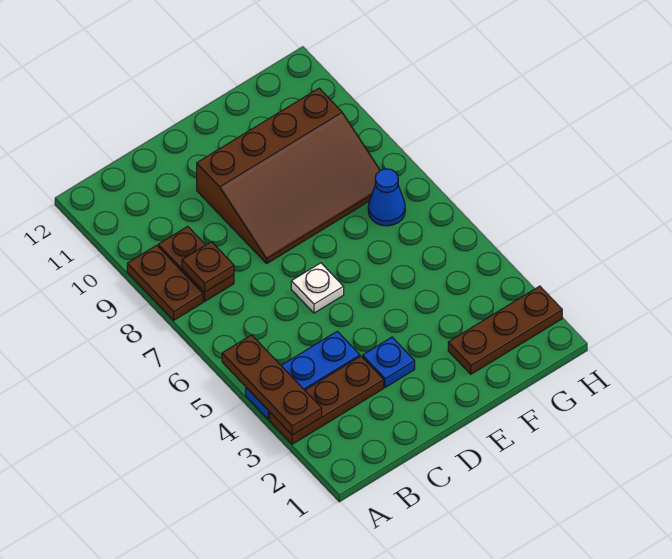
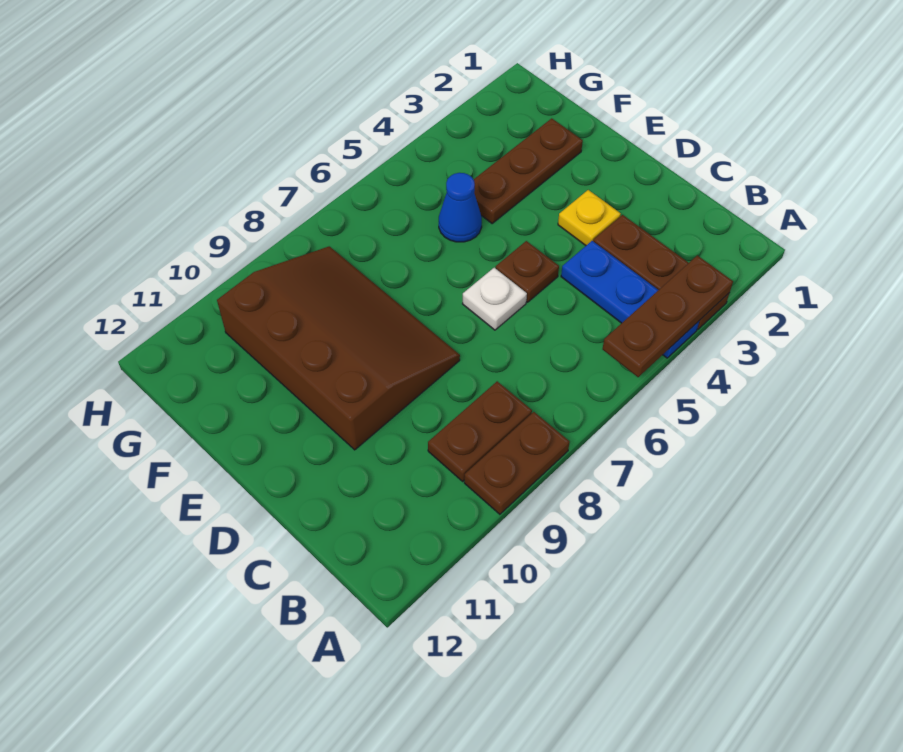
brown plate B8 level 2 -> brown plate D5 level 1
blue plate D3 level 1 -> yellow plate D3 level 1
brown plate F2:H2 level 1 -> brown plate F2:F4 level 1
blue cone G7 level 1 -> blue cone F5 level 1

